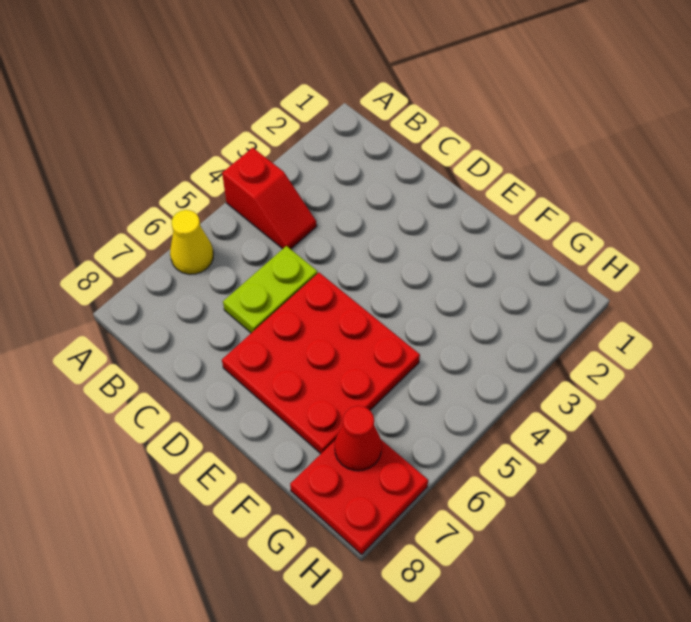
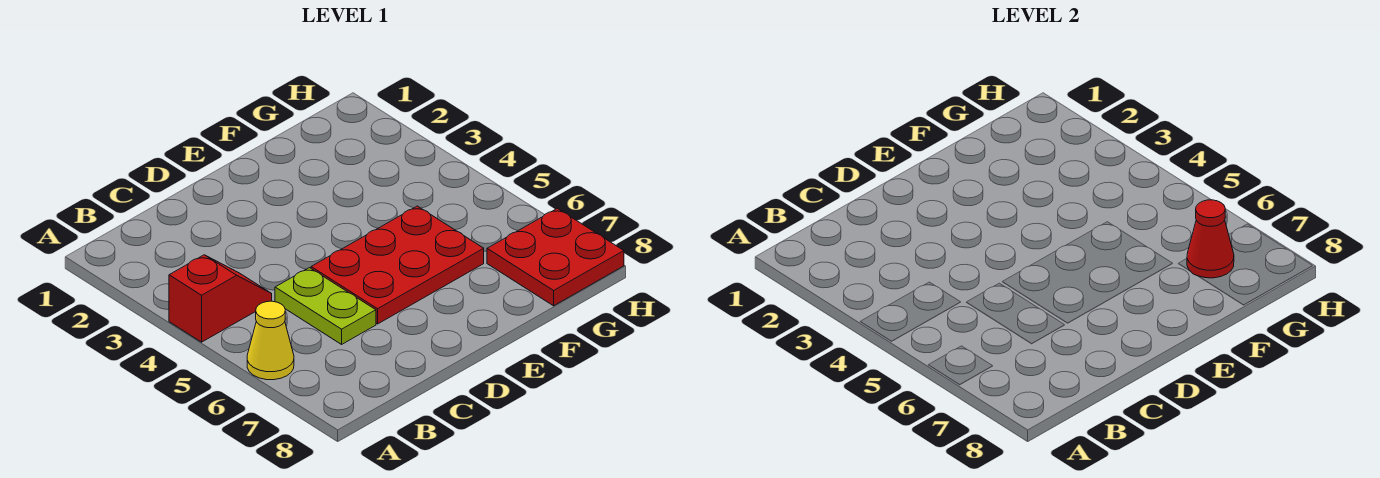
red plate D5:F7 level 1 -> red plate D5:F6 level 1

